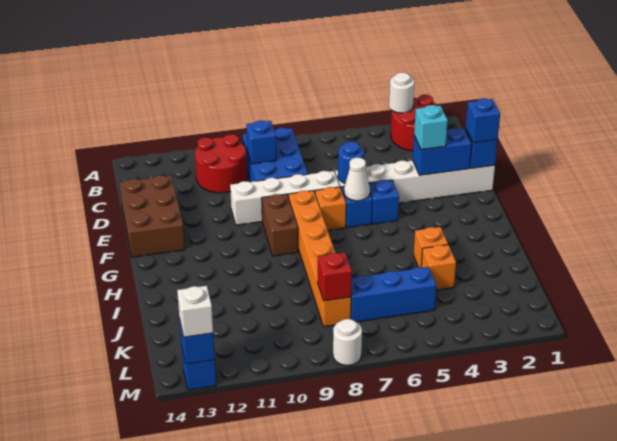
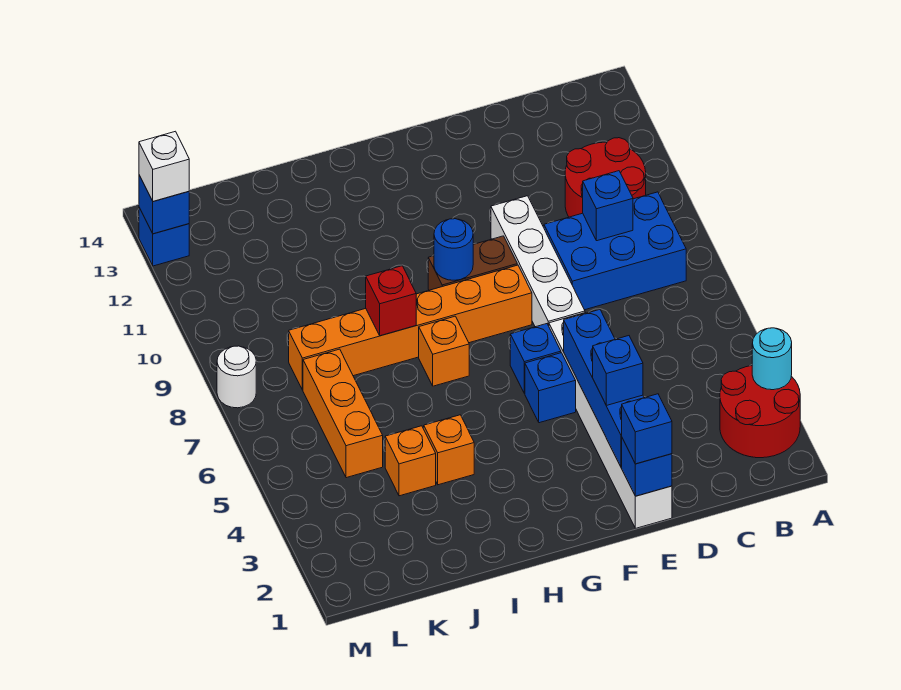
white round brick A3 level 2 -> cyan round brick A3 level 2
brown brick D13:F14 level 1 -> none
blue brick E2:E3 level 2 -> blue brick E2:E5 level 2
cyan brick E3 level 3 -> blue brick E3 level 3
blue round brick E6 level 2 -> blue round brick G9 level 2
white cone F6 level 2 -> none
orange brick F7 level 1 -> orange brick H7 level 1
blue brick K5:K7 level 1 -> orange brick K5:K7 level 1
red brick K8 level 2 -> red brick I8 level 2

